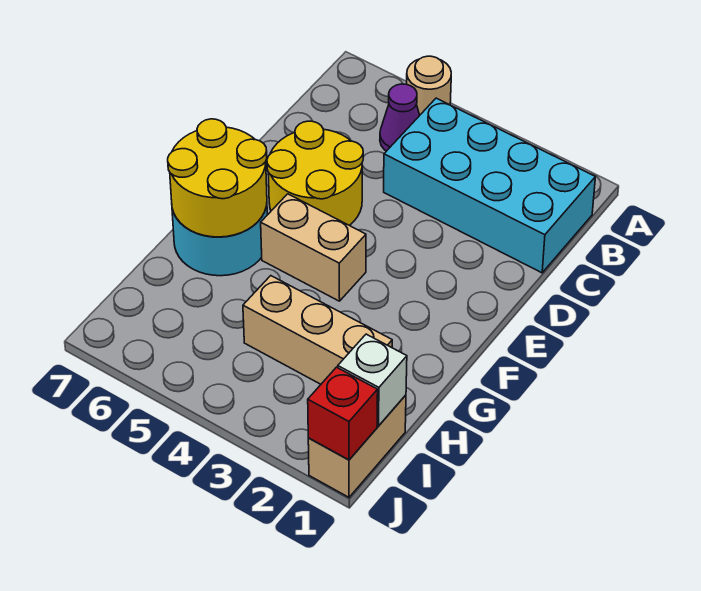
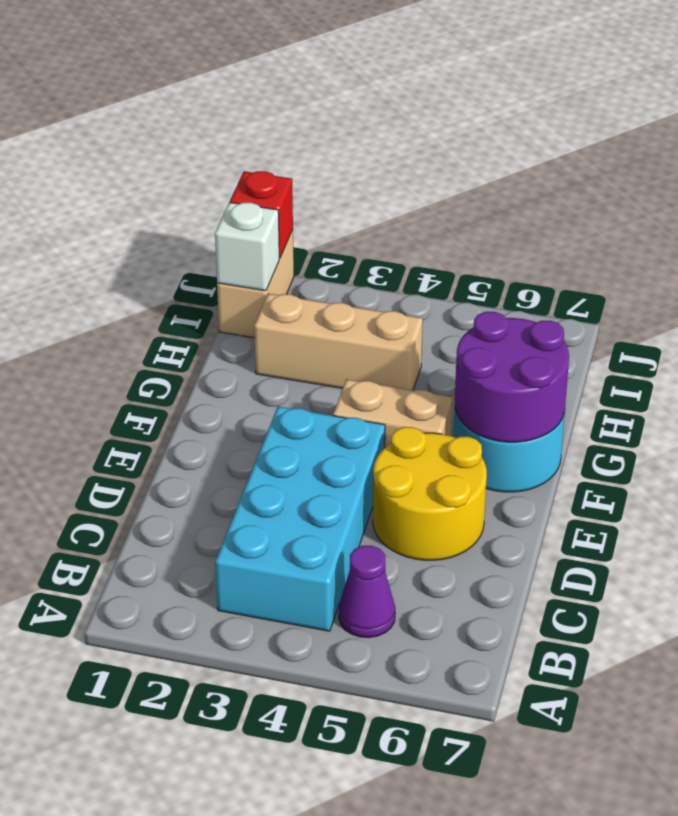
tan round brick A5 level 1 -> none
cyan brick B1:C4 level 1 -> cyan brick B3:E4 level 1
yellow round brick F6:G7 level 2 -> purple round brick F6:G7 level 2

